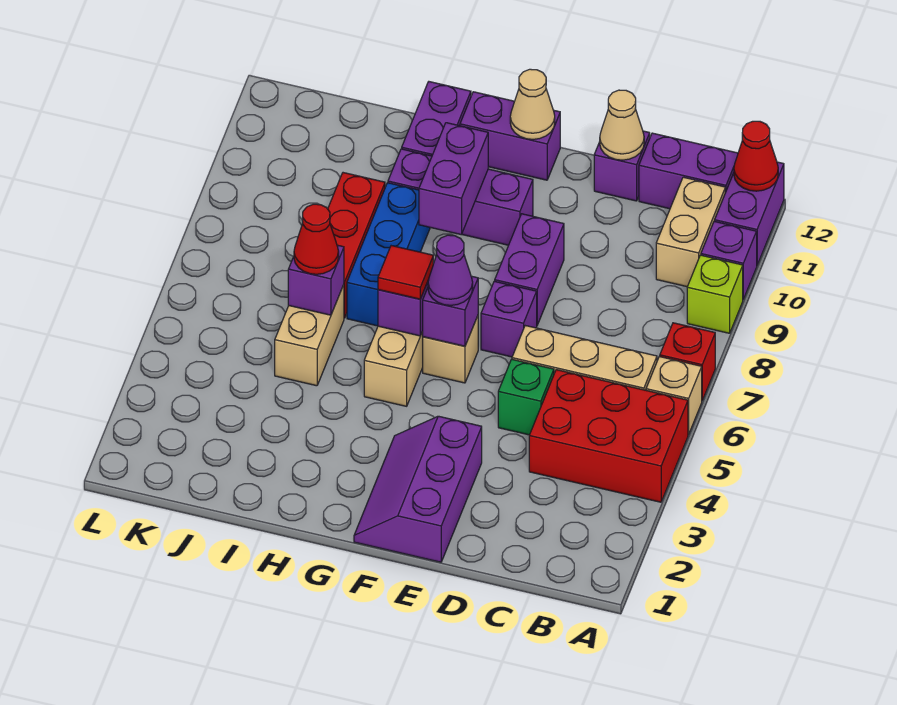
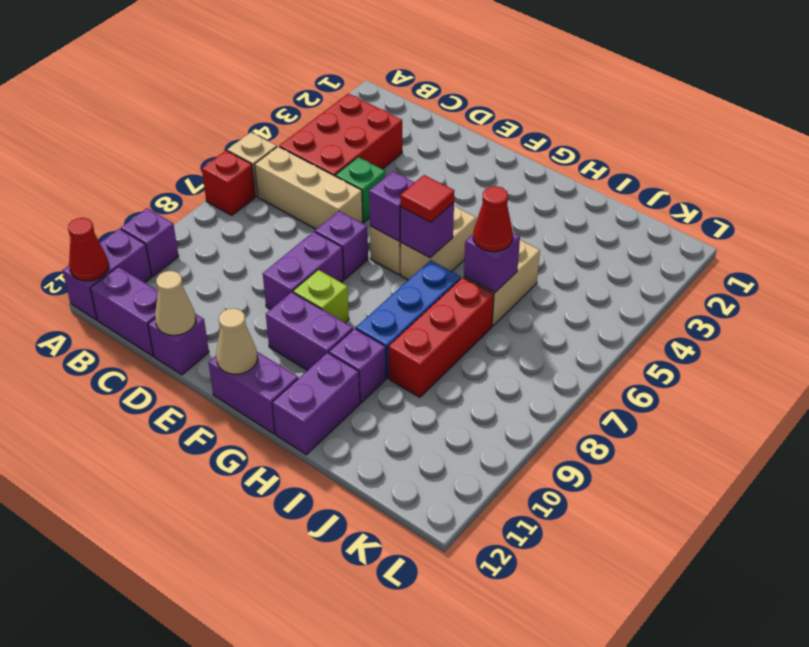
red brick A4:C5 level 1 -> red brick B3:C5 level 1
lime brick A9 level 1 -> lime brick F9 level 1
tan brick B10:B11 level 1 -> none
purple slope E1:F3 level 1 top E -> none
purple cone F6 level 3 -> none
purple brick G9:G10 level 2 -> none

